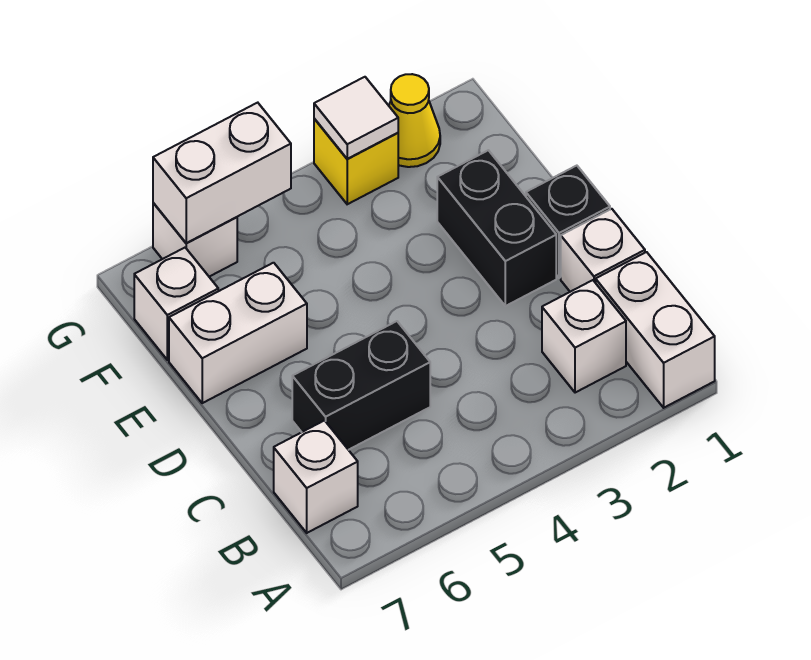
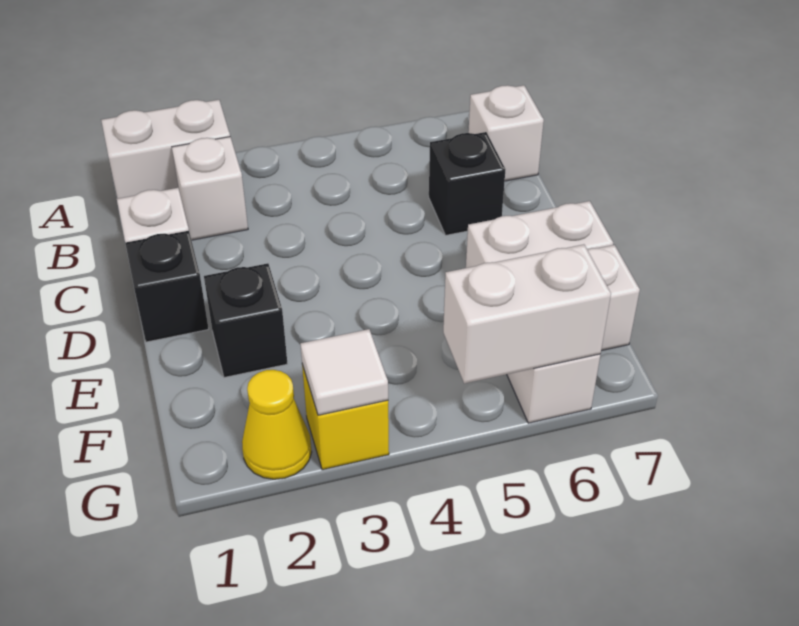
white brick A1:B1 level 1 -> white brick A1:A2 level 1
black brick C5:C6 level 1 -> black brick C6 level 1
black brick D2:E2 level 1 -> black brick E2 level 1

